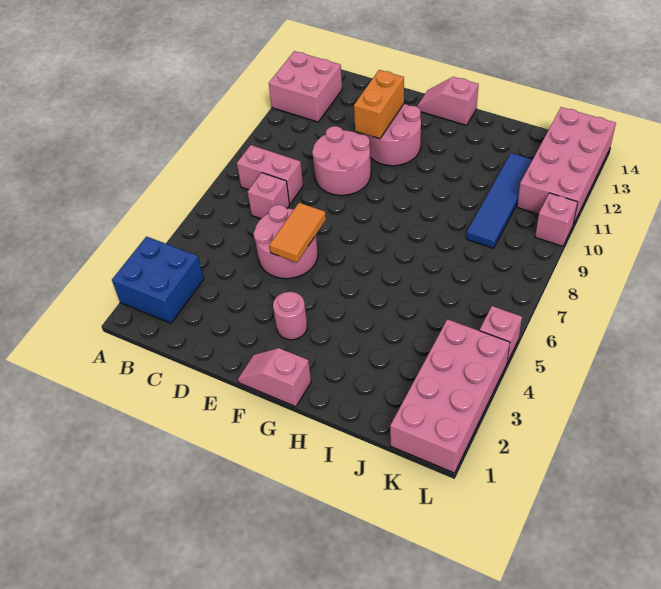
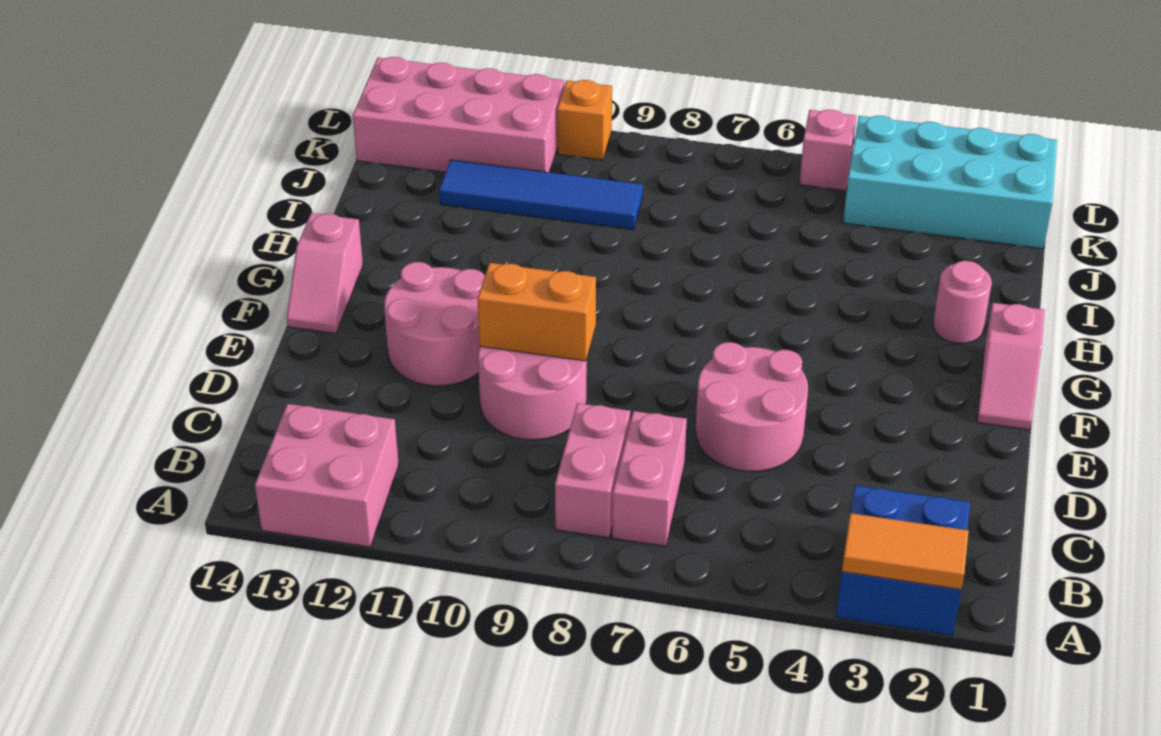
pink brick C7 level 1 -> pink brick B7:C7 level 1
orange tile E5:E6 level 2 -> orange tile A2:A3 level 2
orange brick E11:E12 level 2 -> orange brick E9:E10 level 2
pink round brick F3 level 1 -> pink round brick H2 level 1
pink brick K1:L4 level 1 -> cyan brick K1:L4 level 1
pink brick L10 level 1 -> orange brick L10 level 1

